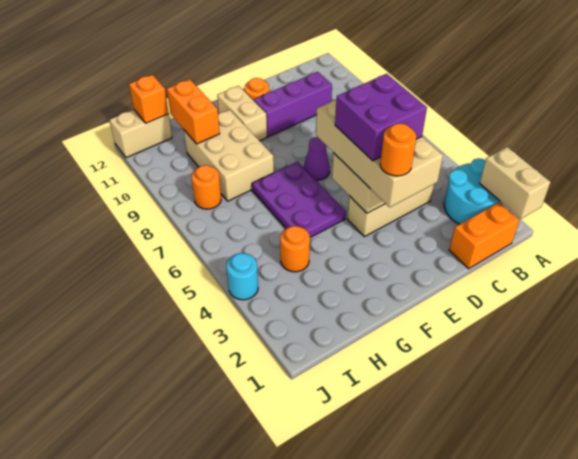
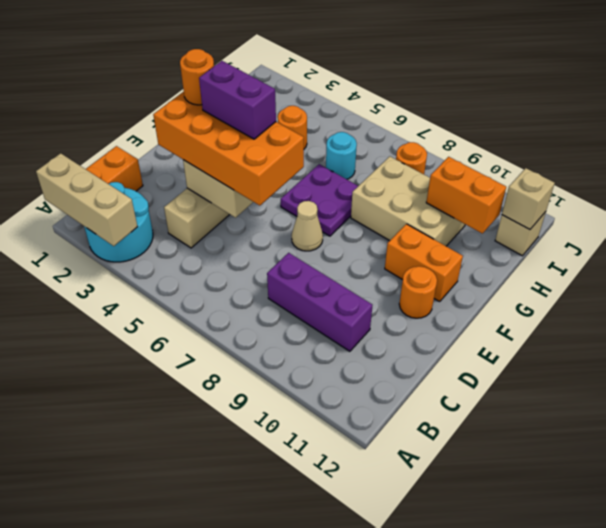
tan brick A1:A2 level 2 -> tan brick A1:A3 level 2
purple brick C10:E10 level 1 -> purple brick C8:C10 level 1
tan brick D3:E6 level 3 -> orange brick D3:E6 level 3
purple brick D4:E5 level 4 -> purple brick E4:E5 level 4
purple cone E7 level 1 -> tan cone E7 level 1
purple plate F5:G7 level 1 -> purple plate F6:G7 level 1
tan brick F10:F11 level 1 -> orange brick F10:F11 level 1
tan brick I12:J12 level 1 -> tan brick I12 level 1
orange brick I12 level 2 -> tan brick I12 level 2
cyan round brick J4 level 1 -> cyan round brick H6 level 1

